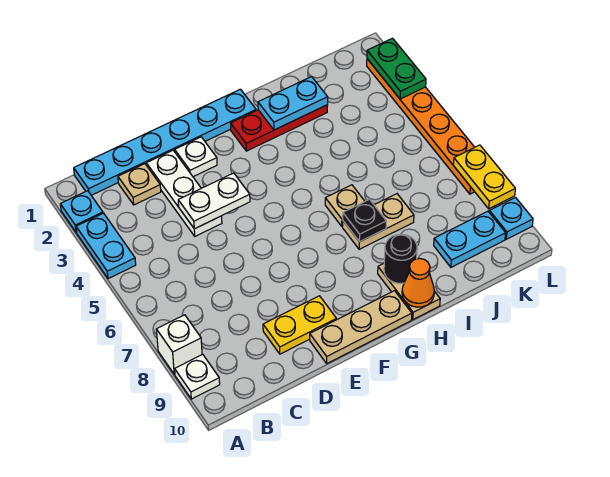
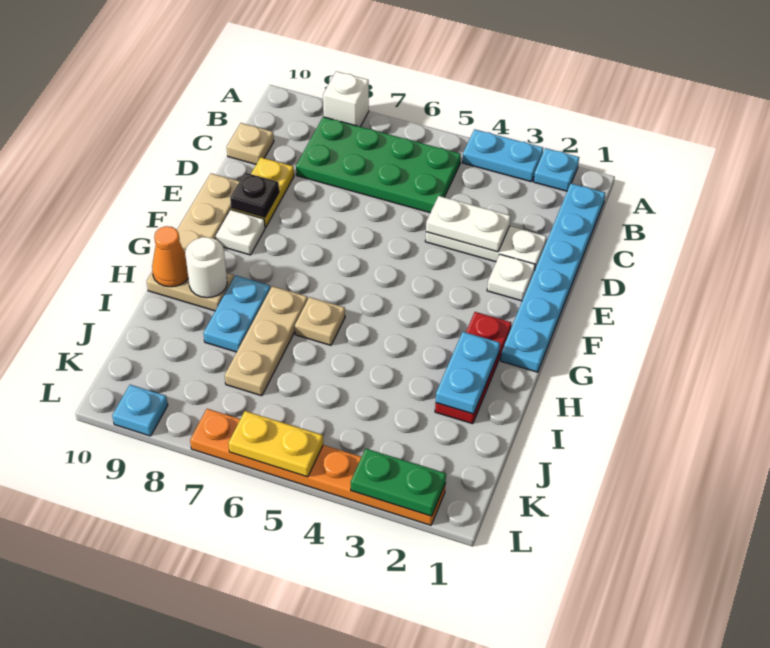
white plate A9 level 1 -> white plate F9 level 1
none -> green plate B5:C8 level 1
tan plate C2 level 1 -> tan plate C10 level 1
white plate D4:E4 level 2 -> white plate D3:D4 level 2
tan plate H7:I7 level 1 -> tan plate H7:J7 level 1
black plate H7 level 2 -> black plate E9 level 2
black round brick H9 level 2 -> white round brick H9 level 2
cyan plate J9:K9 level 1 -> cyan plate H8:I8 level 1
yellow plate L7:L8 level 2 -> yellow plate L5:L6 level 2

